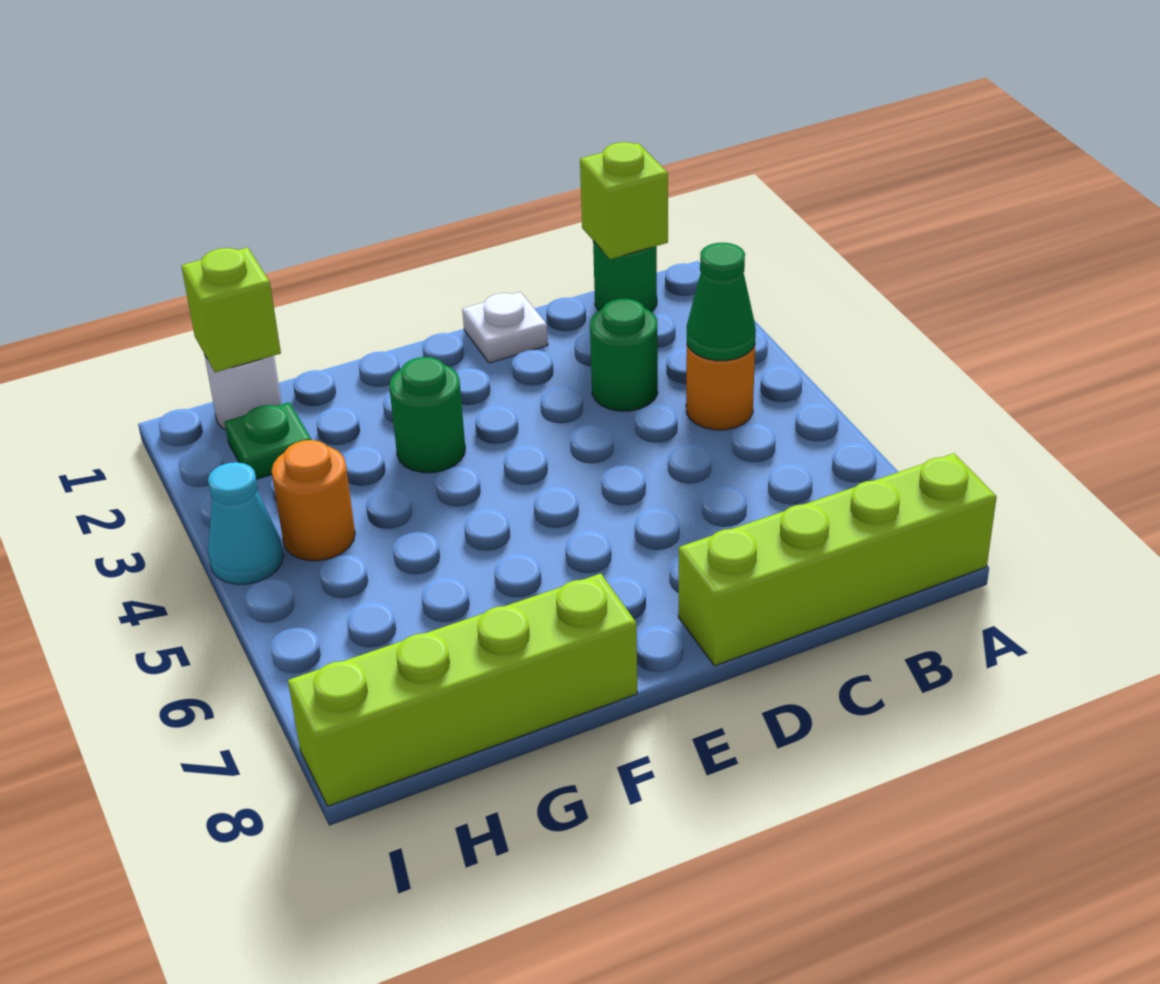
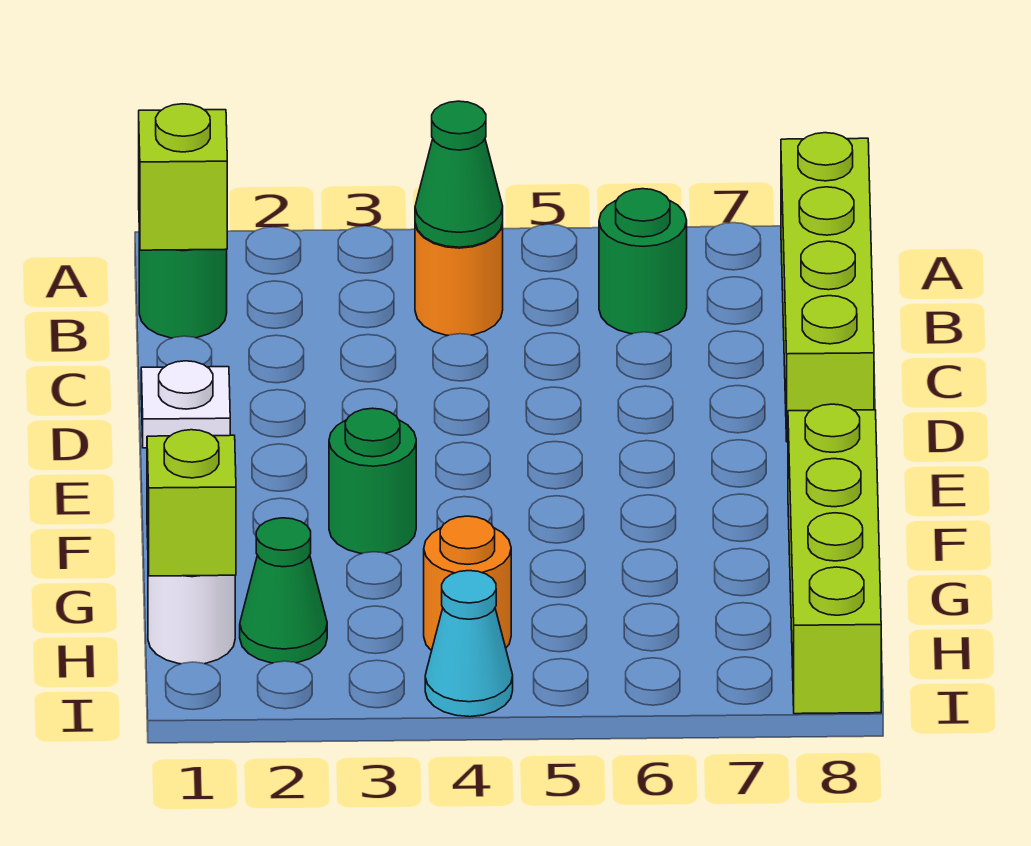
green round brick C3 level 1 -> green round brick B6 level 1
green plate H2 level 1 -> green cone H2 level 1

